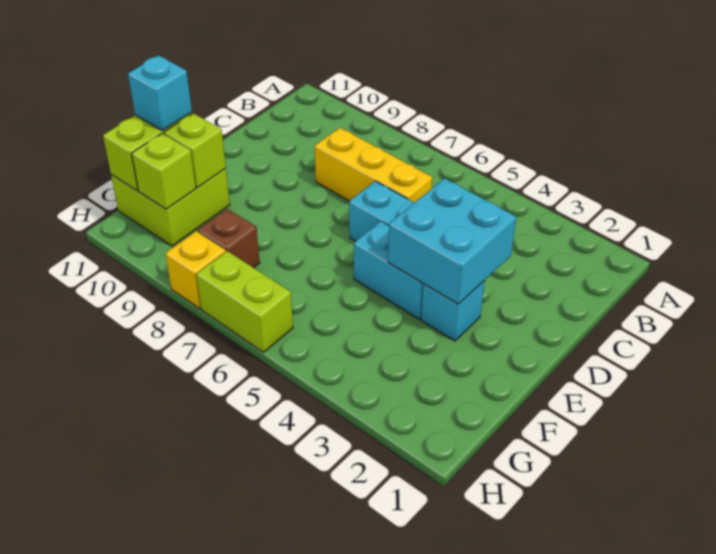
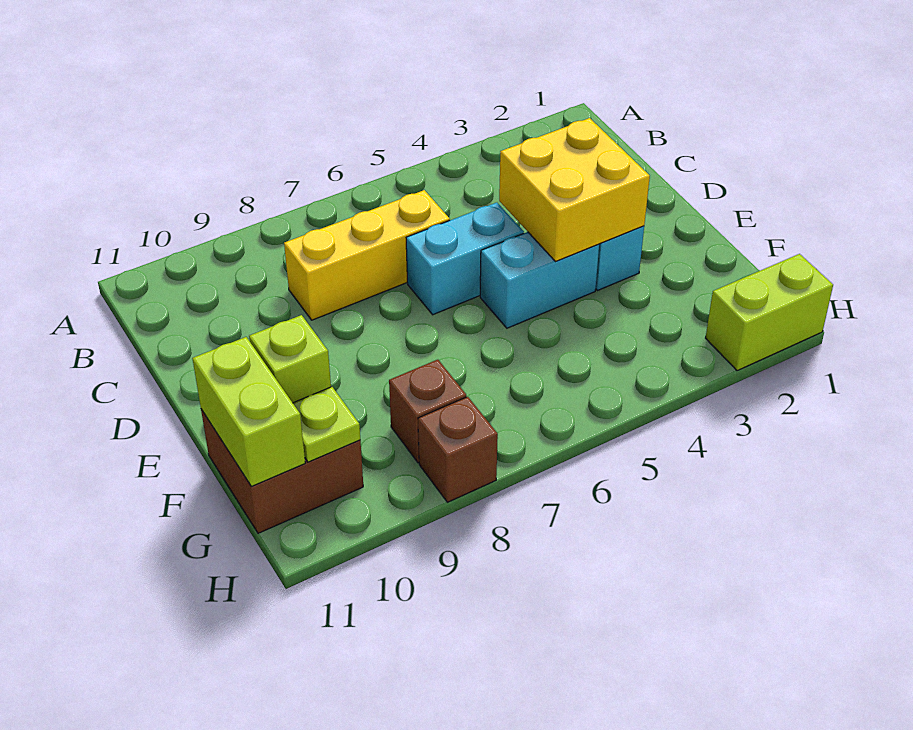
cyan brick D3:E4 level 2 -> yellow brick D3:E4 level 2
lime brick F10:G11 level 1 -> brown brick F10:G11 level 1
cyan brick F11 level 3 -> none
lime brick G10 level 2 -> lime plate G10 level 2
lime brick H6:H7 level 1 -> lime brick H1:H2 level 1
yellow brick H8 level 1 -> brown brick H8 level 1

